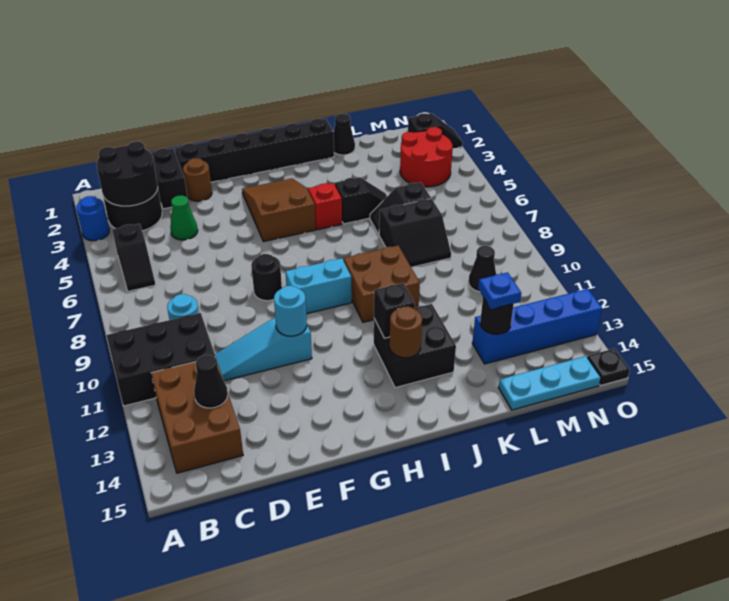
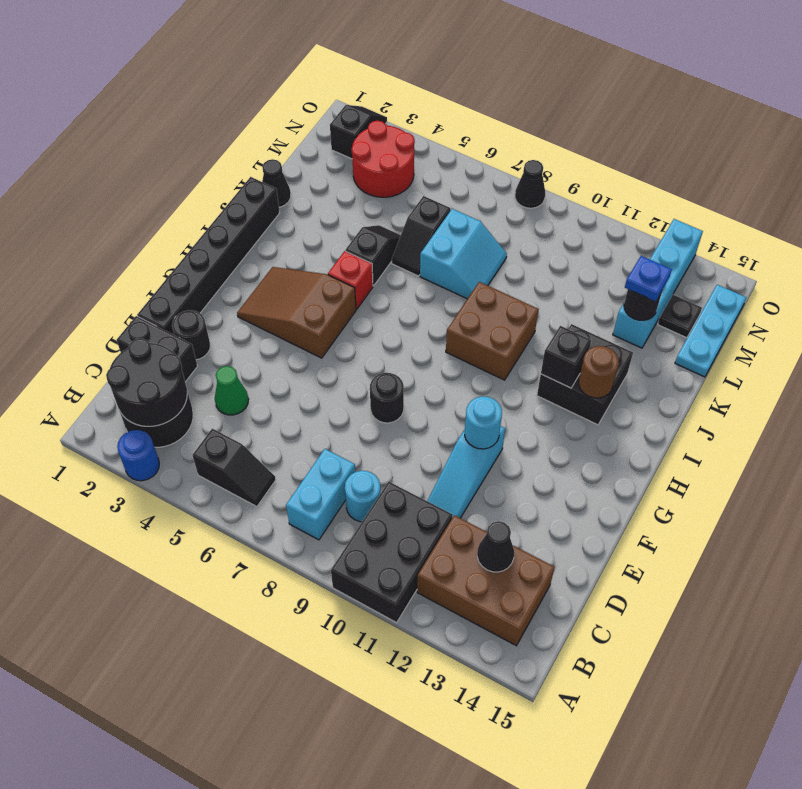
brown round brick E2 level 1 -> black round brick E2 level 1
cyan brick G9:H9 level 1 -> cyan brick B8:C8 level 1
black slope K7:L8 level 1 top 7 -> cyan slope K7:L8 level 1 top 7
blue brick L13:O13 level 1 -> cyan brick L13:O13 level 1
black cone M10 level 1 -> black cone O8 level 1
black plate O15 level 1 -> black plate M14 level 1

